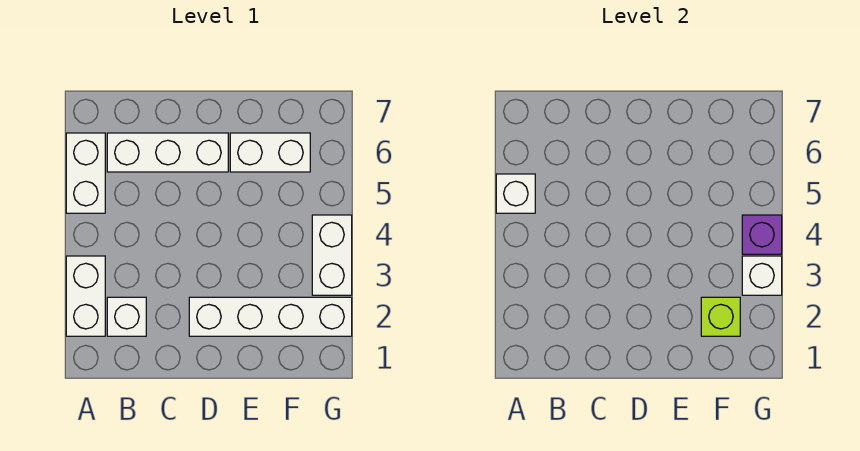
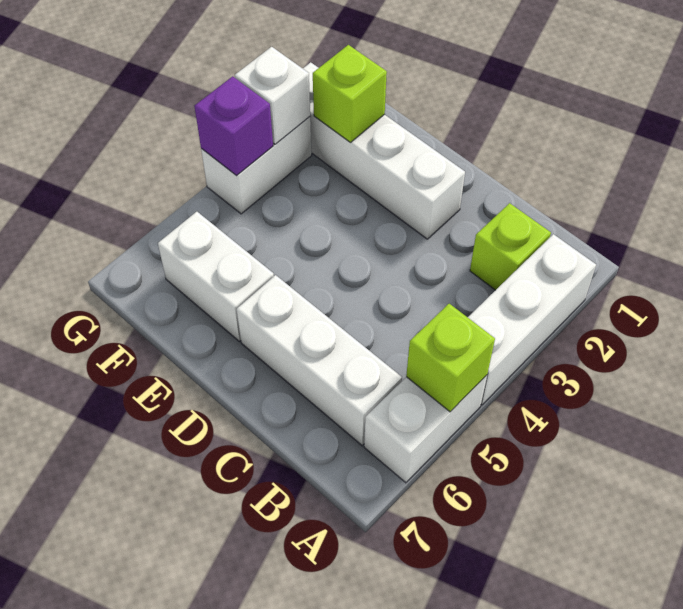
white brick A2:A3 level 1 -> white brick A2:A4 level 1
white brick A5 level 2 -> lime brick A5 level 2
white brick B2 level 1 -> lime brick B2 level 1

